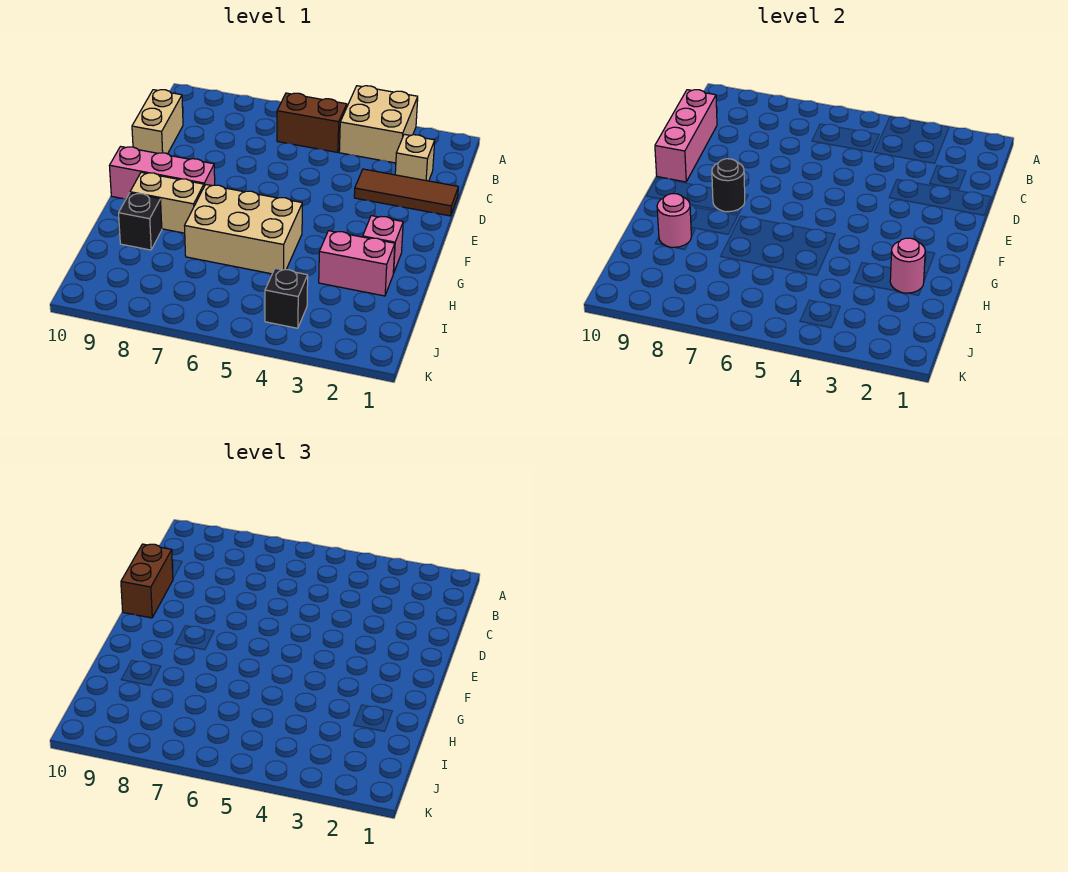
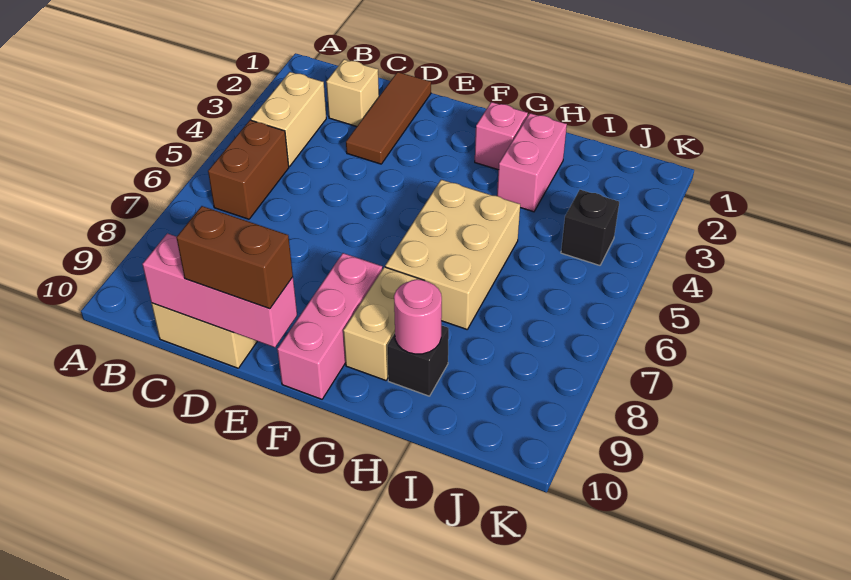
tan brick A3:B4 level 1 -> tan brick B3:B4 level 1
black round brick F8 level 2 -> none
pink round brick H2 level 2 -> none

